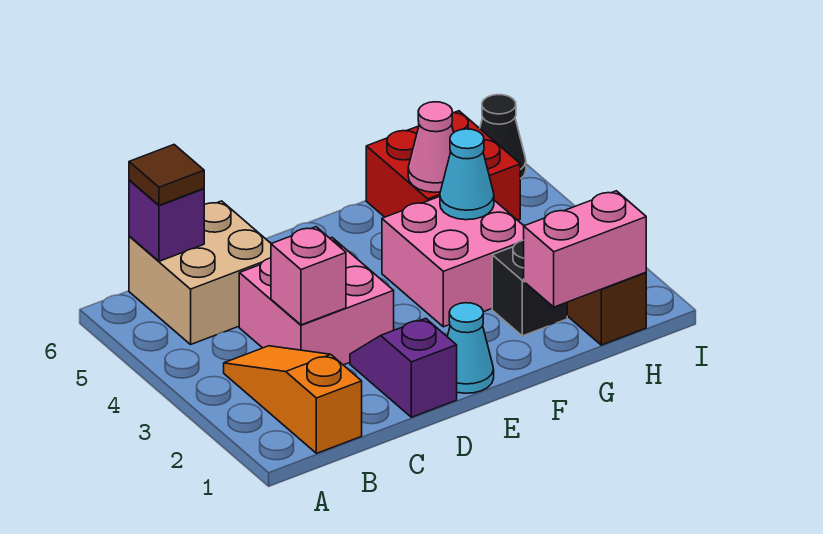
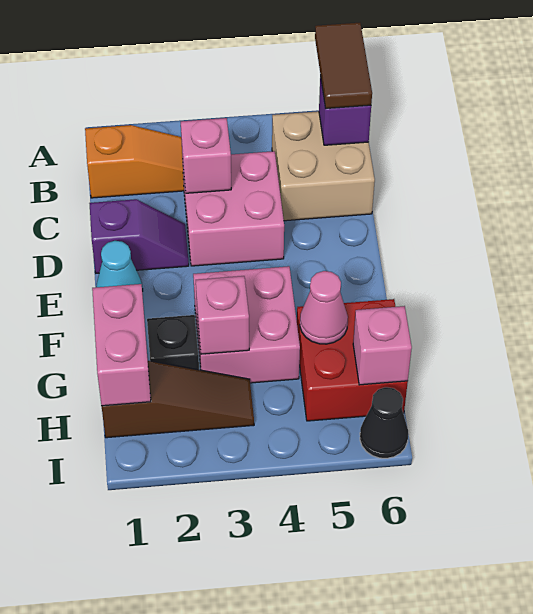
brown tile B6 level 3 -> brown tile A6:B6 level 3
none -> pink brick G3 level 2
cyan cone G4 level 2 -> none
none -> pink brick H6 level 2

